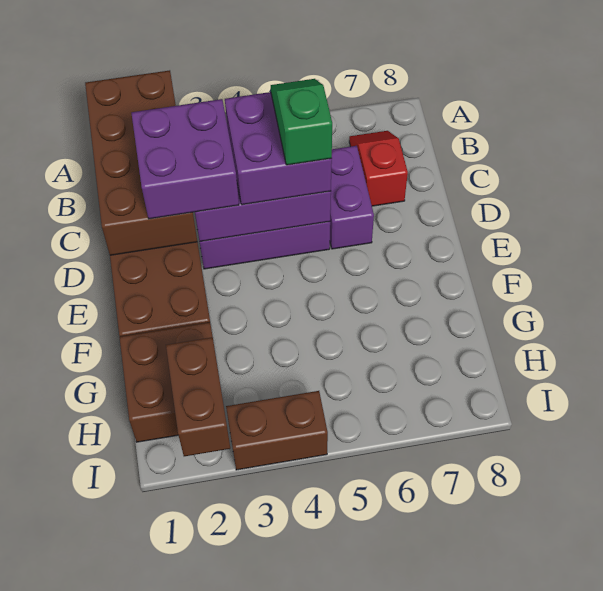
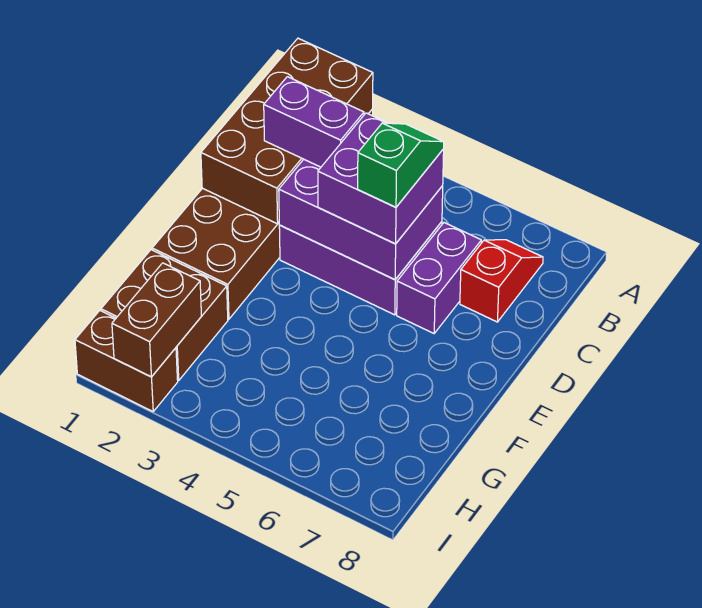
purple brick C2:D3 level 3 -> purple brick C2:C3 level 3
brown brick I3:I4 level 1 -> brown brick I1:I2 level 1

